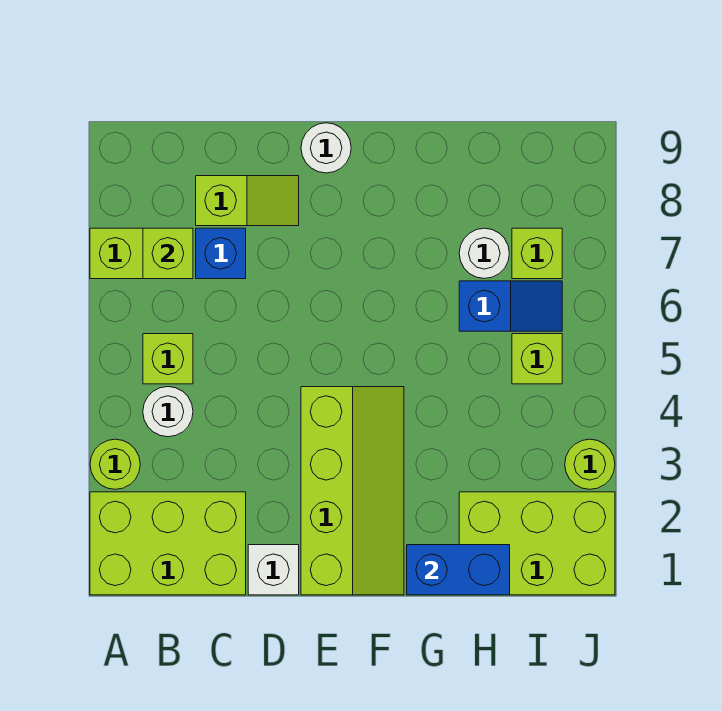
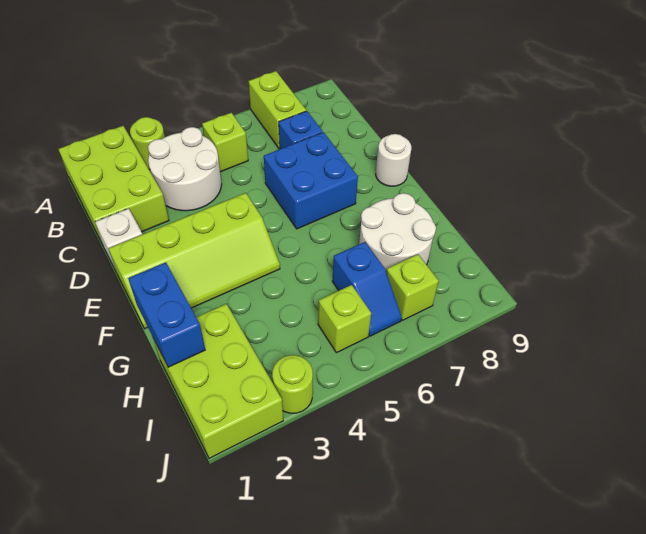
white round brick B4 level 1 -> white round brick B3:C4 level 1
lime brick B7 level 2 -> none
lime slope C8:D8 level 1 top C -> none
none -> blue brick D6:E7 level 1
white round brick H7 level 1 -> white round brick G7:H8 level 1

